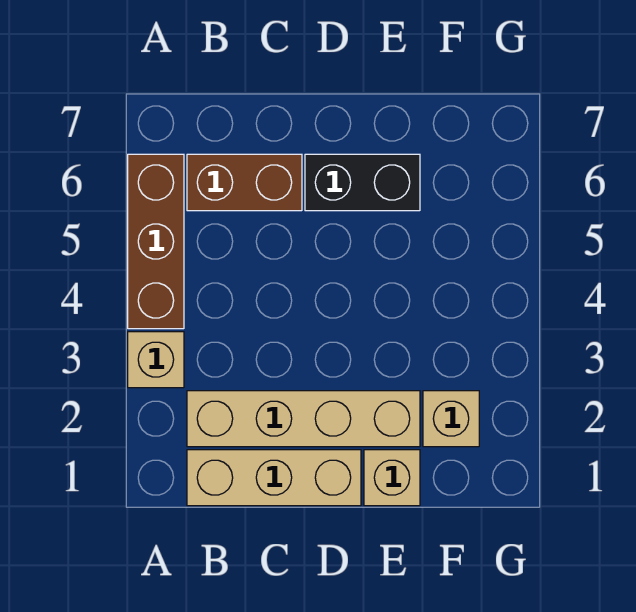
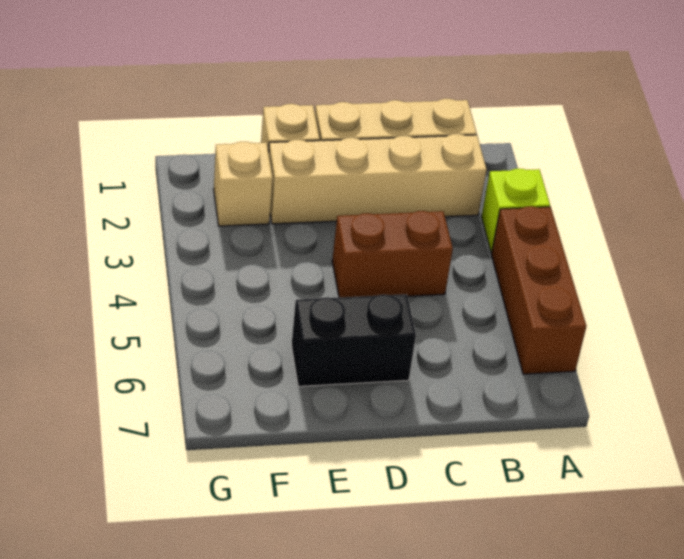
tan brick A3 level 1 -> lime brick A3 level 1
brown brick B6:C6 level 1 -> brown brick C4:D4 level 1

